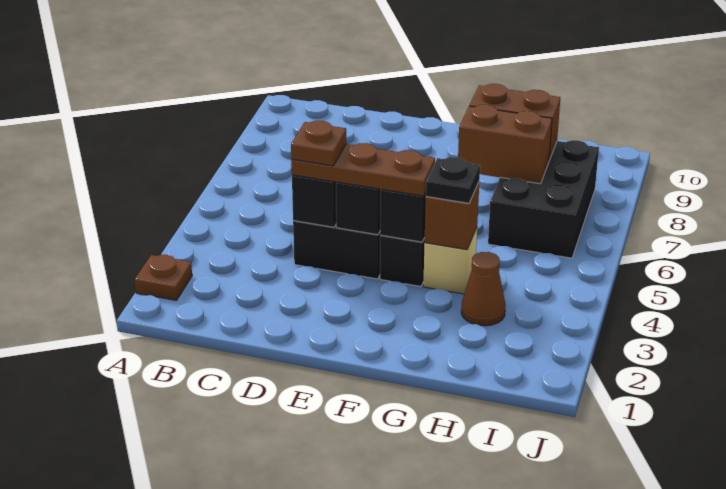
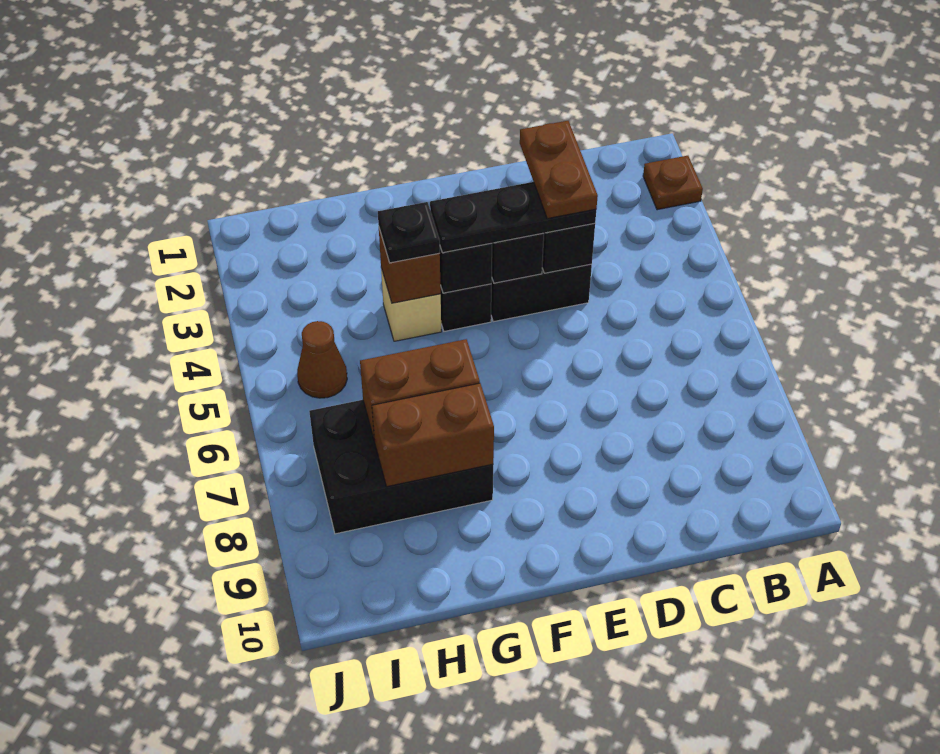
brown plate D4:F4 level 3 -> black plate D4:F4 level 3
brown plate D4 level 4 -> brown plate D3:D4 level 4
brown cone H3 level 1 -> brown cone I5 level 1
black brick H6:I8 level 1 -> black brick G7:I8 level 1

